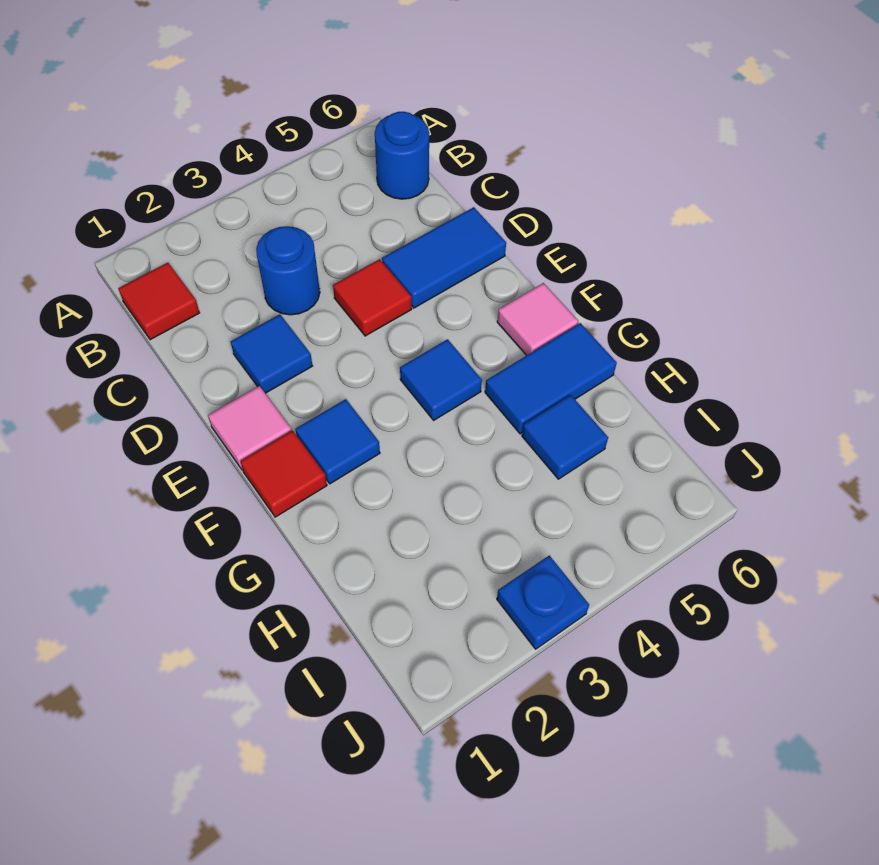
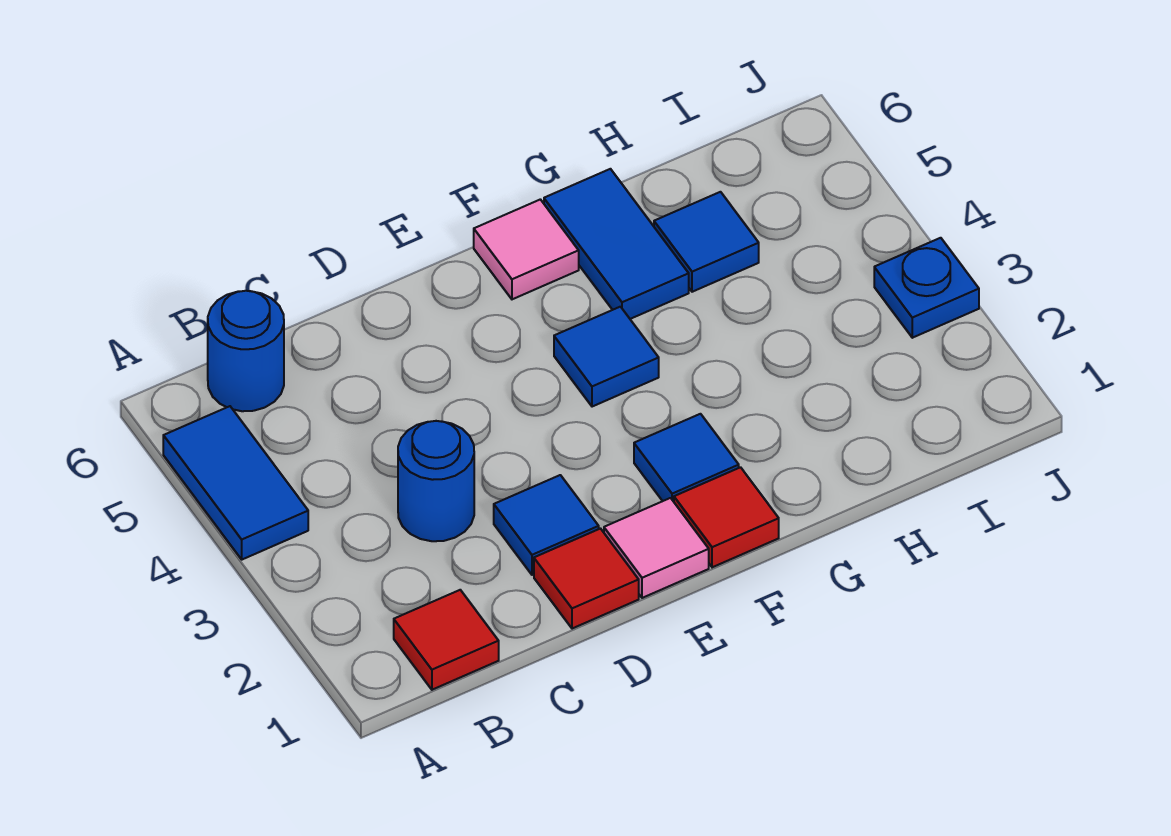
red tile D4 level 1 -> red tile D1 level 1
blue tile D5:D6 level 1 -> blue tile A4:A5 level 1

